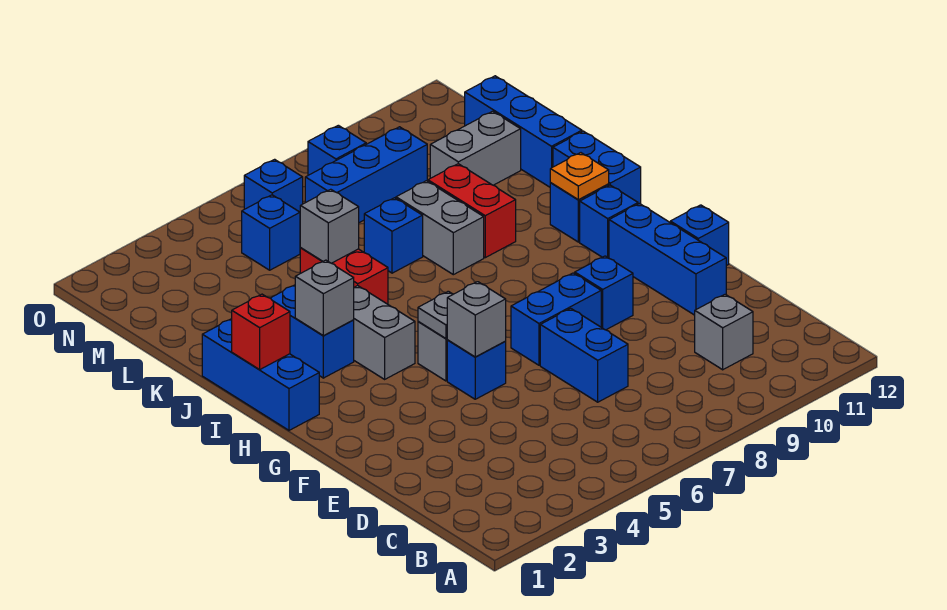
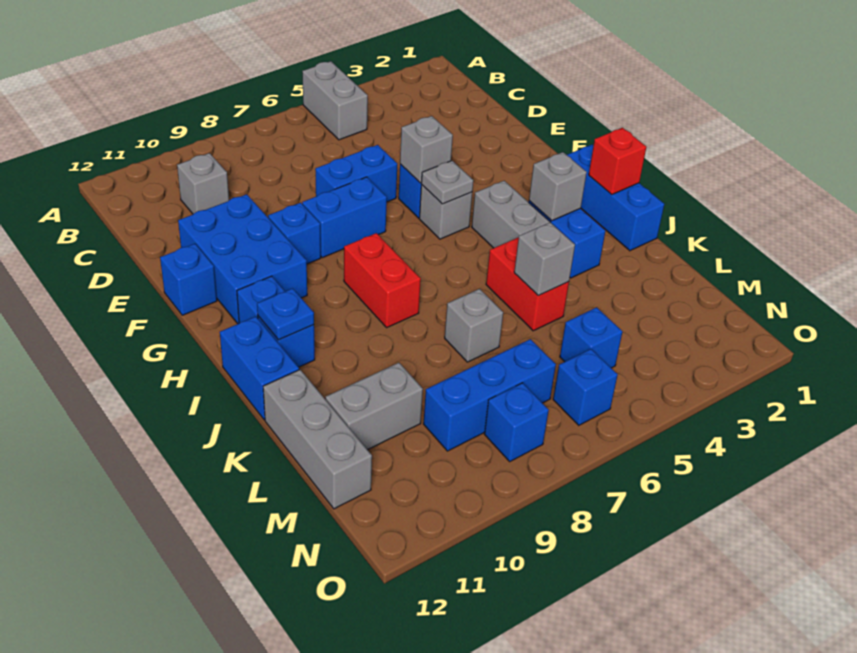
blue brick D7:E7 level 1 -> blue brick E6:E7 level 1
blue brick E11:G11 level 1 -> blue brick E10:G11 level 1
orange plate I11 level 2 -> blue plate I11 level 2
grey brick J8:K8 level 1 -> grey brick A5:B5 level 1
red brick J9:K9 level 1 -> red brick H8:I8 level 1
blue brick K7 level 1 -> grey brick K7 level 1
blue brick K12:M12 level 1 -> grey brick K12:M12 level 1

